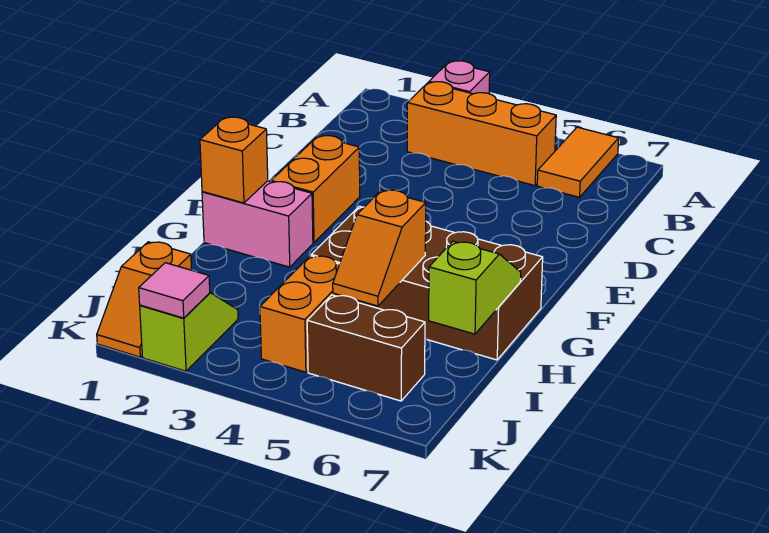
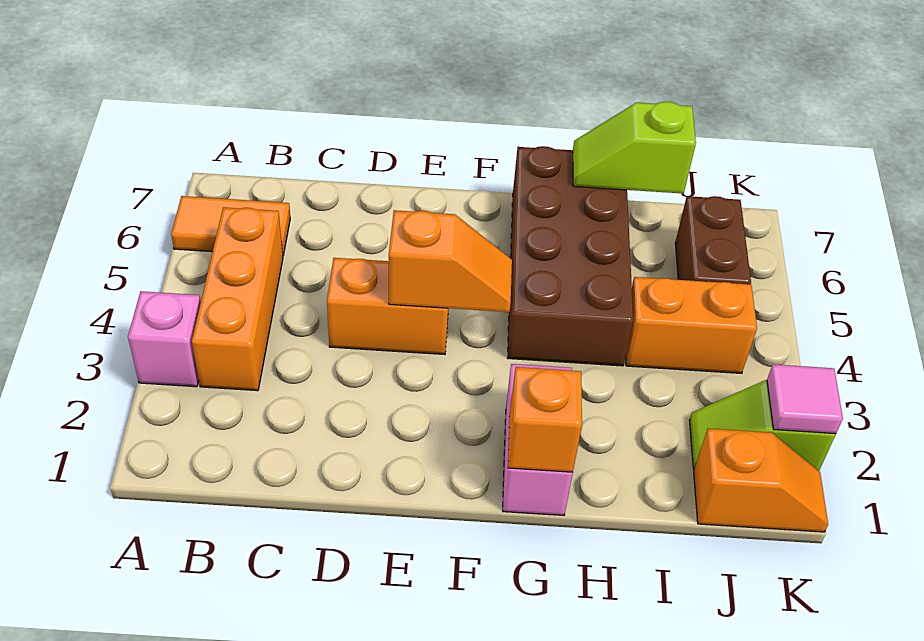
orange brick E2:F2 level 1 -> orange brick D4:E4 level 1
orange slope H5:I5 level 2 top H -> orange slope E4:F4 level 2 top E

